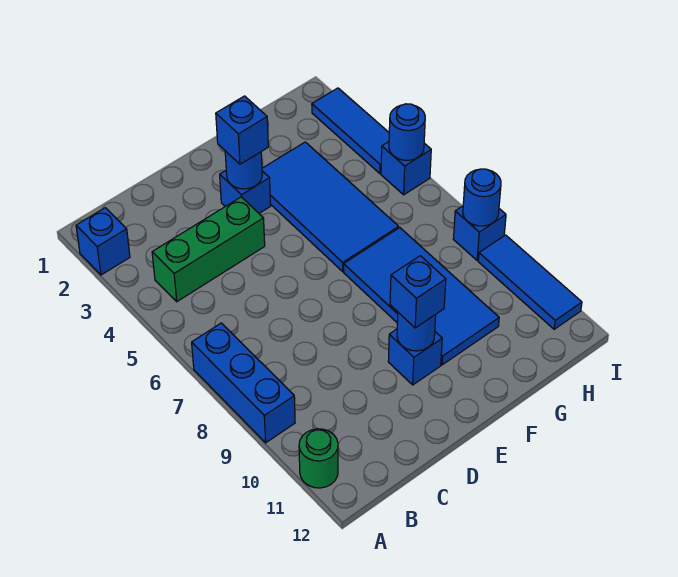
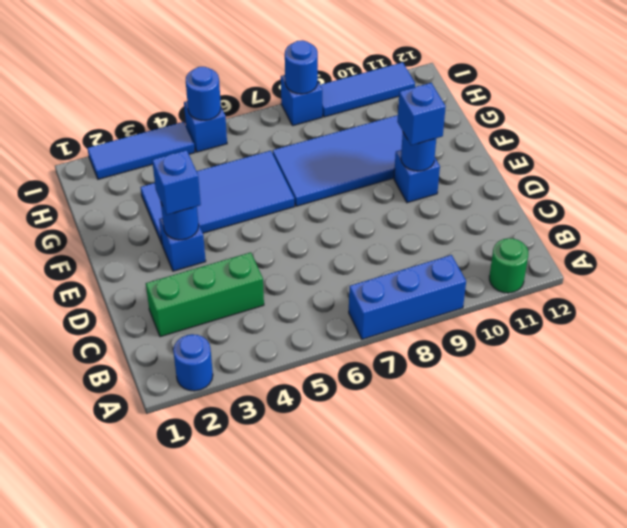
blue brick A2 level 1 -> blue round brick A2 level 1
green brick B4:D4 level 1 -> green brick C2:C4 level 1

